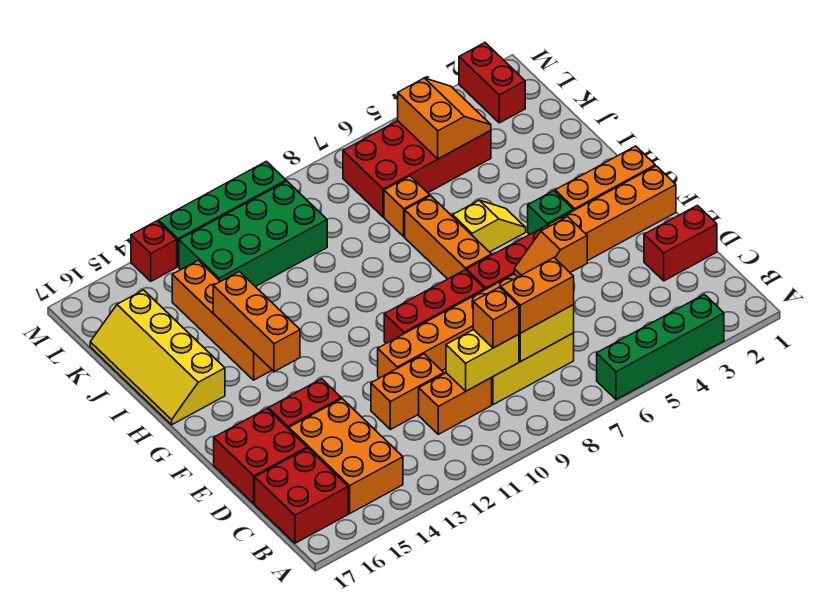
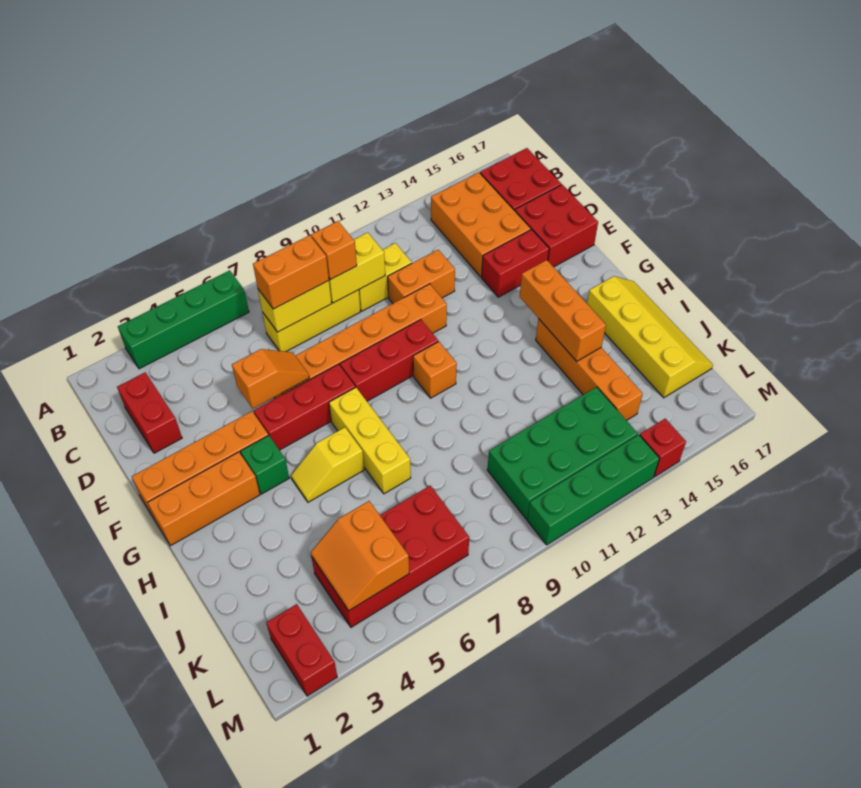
orange brick C10:C11 level 1 -> yellow brick C10:C11 level 1
red brick D1:D2 level 1 -> red brick C2:D2 level 1
orange brick G7:I7 level 1 -> yellow brick G7:I7 level 1
orange brick J7 level 1 -> orange brick G10 level 1

